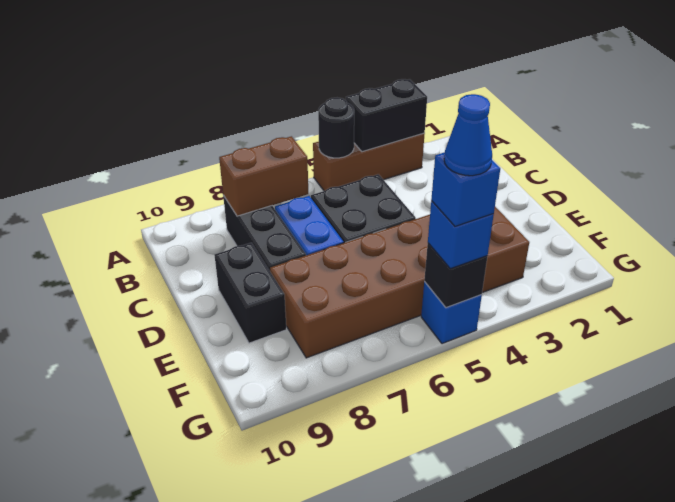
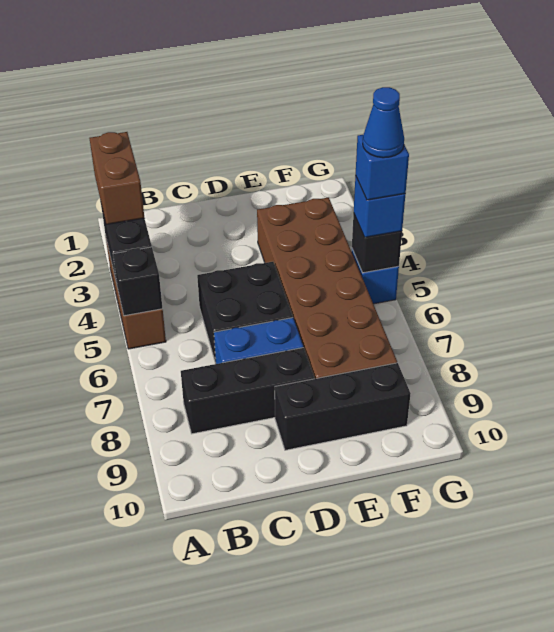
black round brick A5 level 2 -> black brick A5 level 2
brown brick B7:B8 level 2 -> brown brick A2:A3 level 3
black brick D9:E9 level 1 -> black brick D9:F9 level 1

